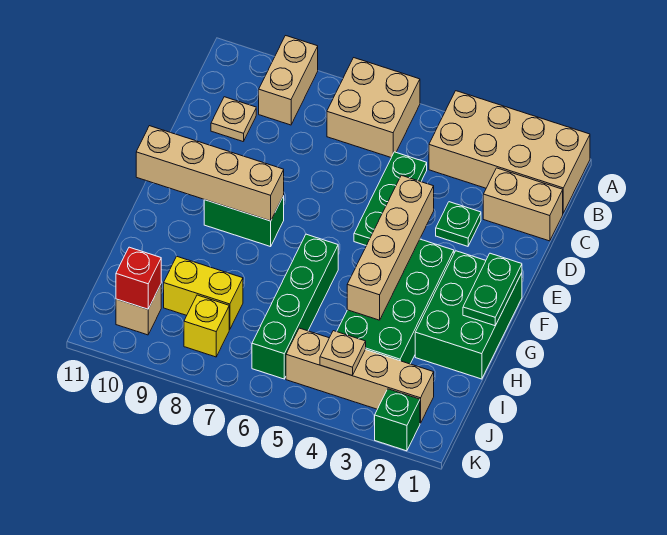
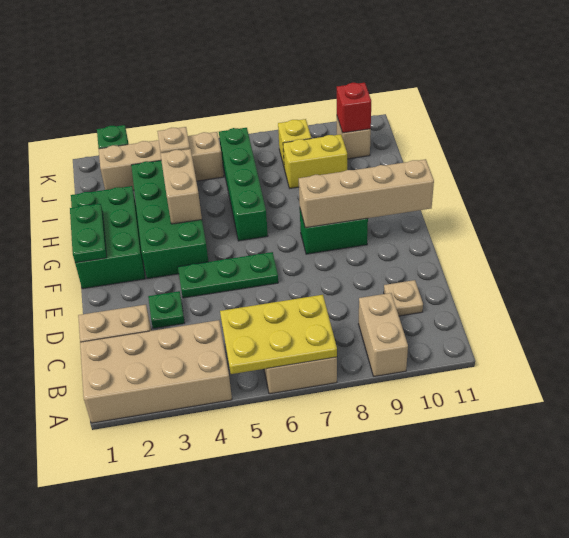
none -> yellow plate A5:B7 level 2
green plate C5:E5 level 1 -> green plate E4:E6 level 1
tan brick E4:H4 level 2 -> tan brick G4:H4 level 2

